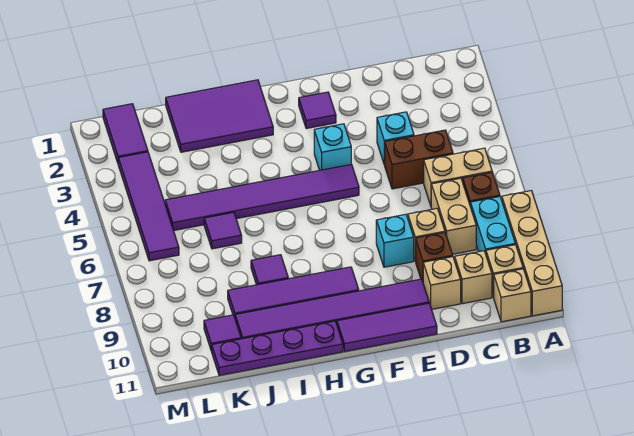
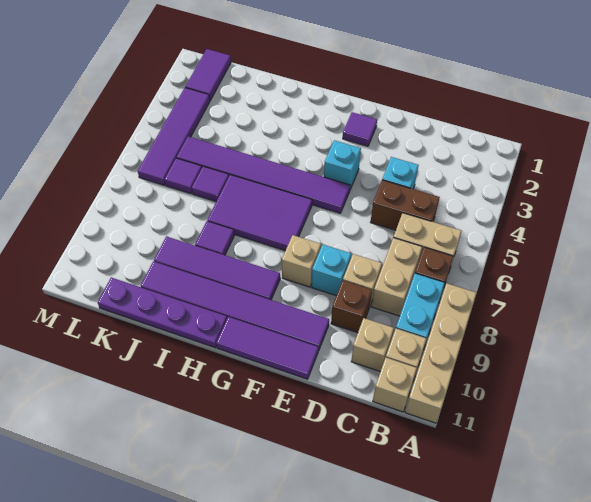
tan brick D10 level 1 -> tan brick F8 level 1
purple tile H1:J2 level 1 -> purple tile G6:I7 level 1
purple tile K10 level 1 -> purple tile K6 level 1

